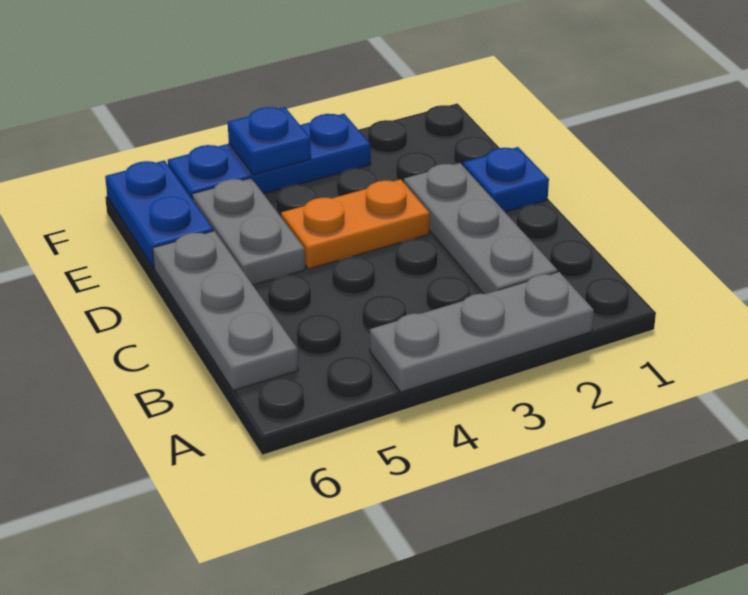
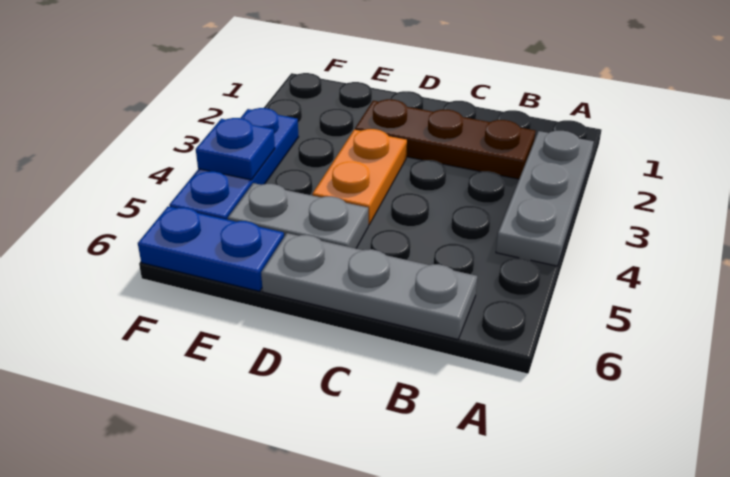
grey plate B2:D2 level 1 -> brown plate B2:D2 level 1
blue plate D1 level 1 -> none

